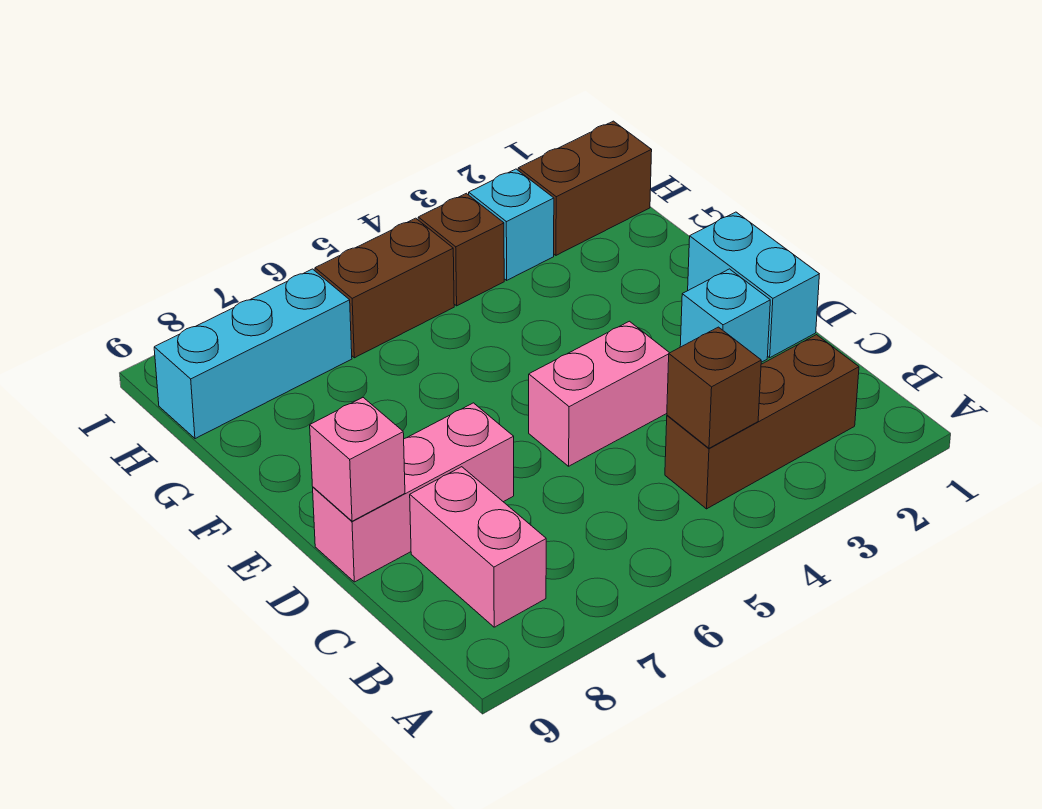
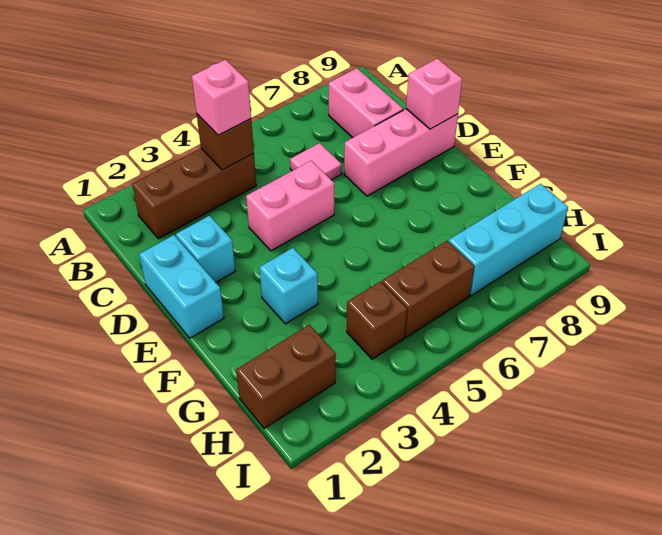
none -> pink brick B4 level 3
none -> pink tile C6 level 1
cyan brick H3 level 1 -> cyan brick F3 level 1

